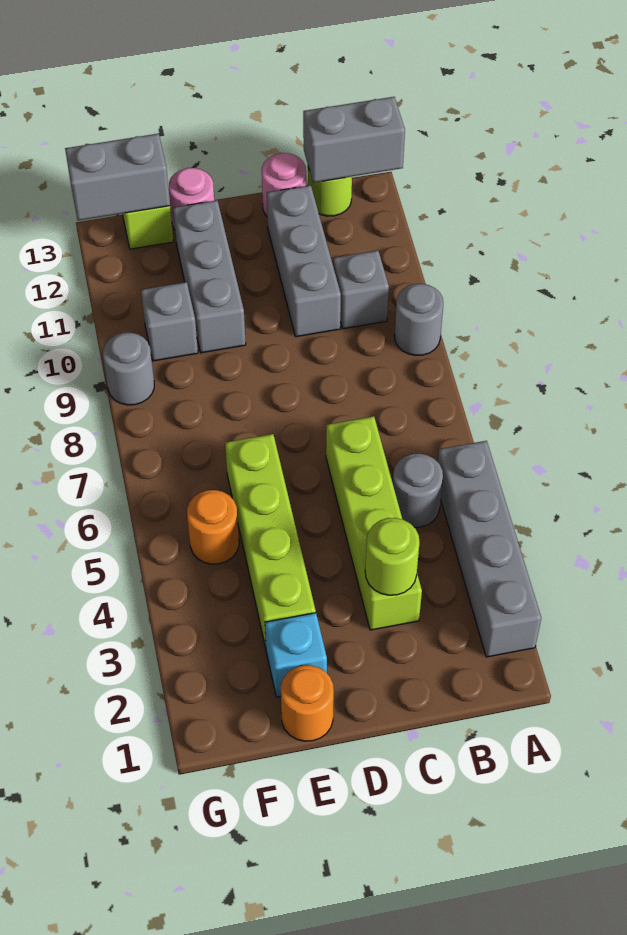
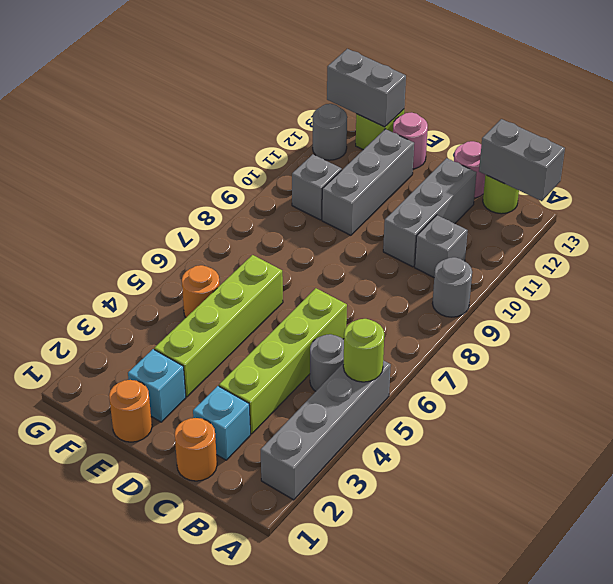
none -> orange round brick C1 level 1
none -> cyan brick C2 level 1
lime round brick C3 level 2 -> lime round brick A5 level 2
grey round brick G9 level 1 -> grey round brick G12 level 1

